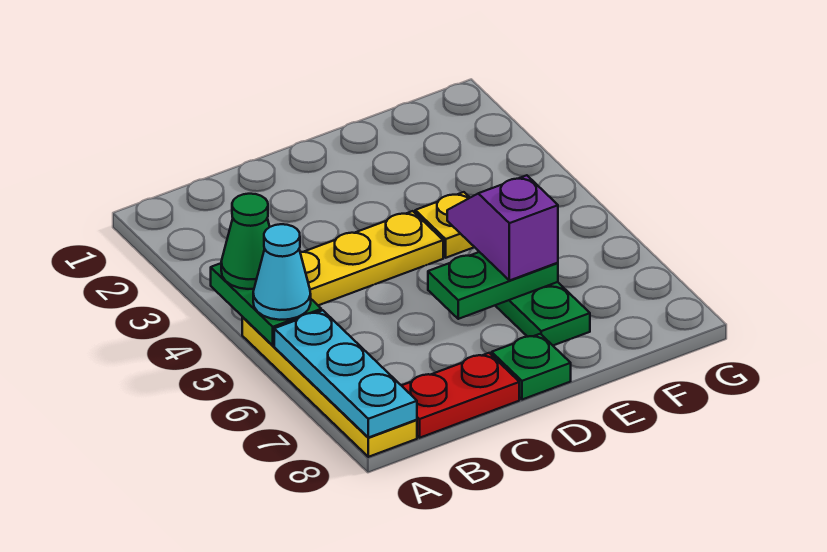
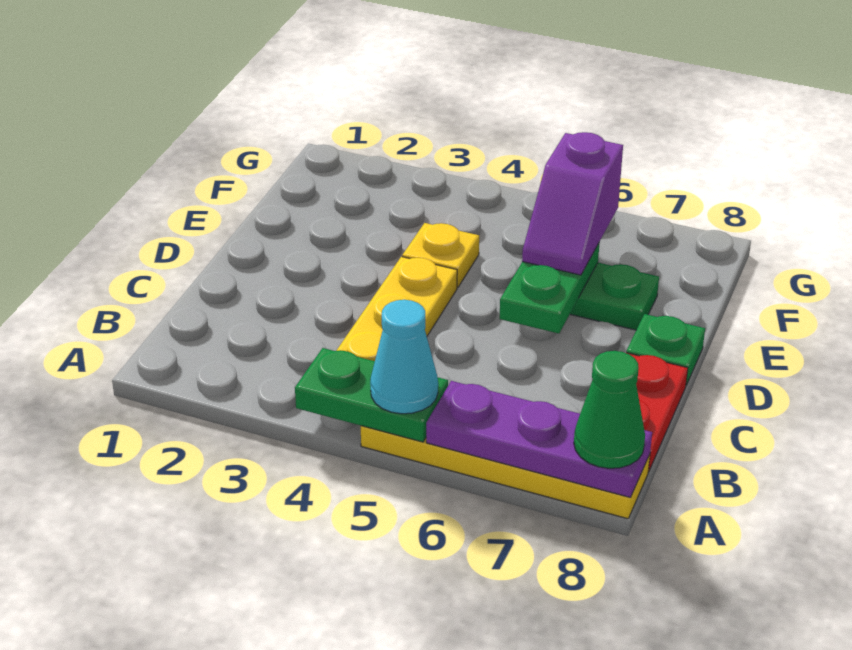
green cone A4 level 3 -> green cone A8 level 3
cyan plate A6:A8 level 2 -> purple plate A6:A8 level 2
purple slope E5:E6 level 3 top 6 -> purple slope E6:F6 level 3 top F

